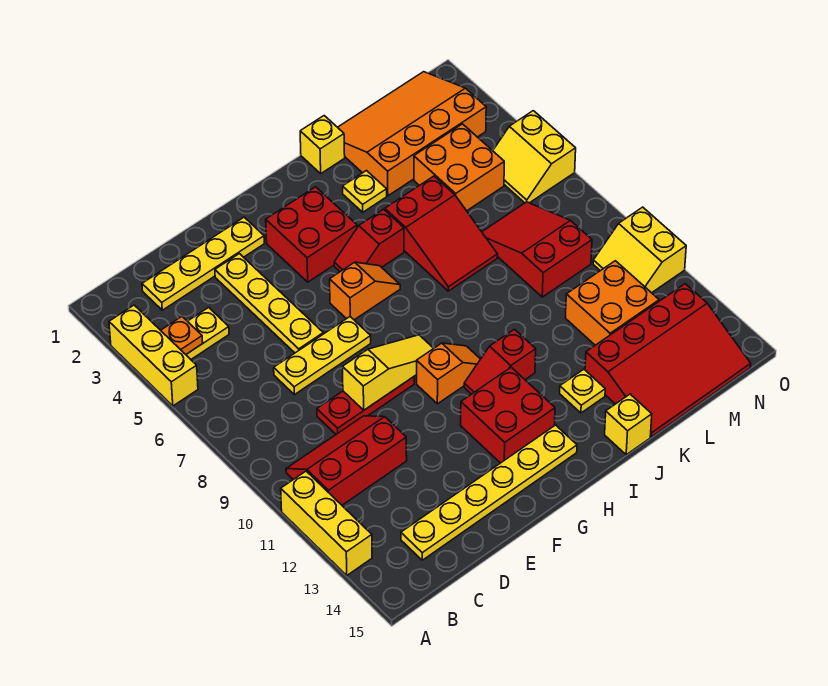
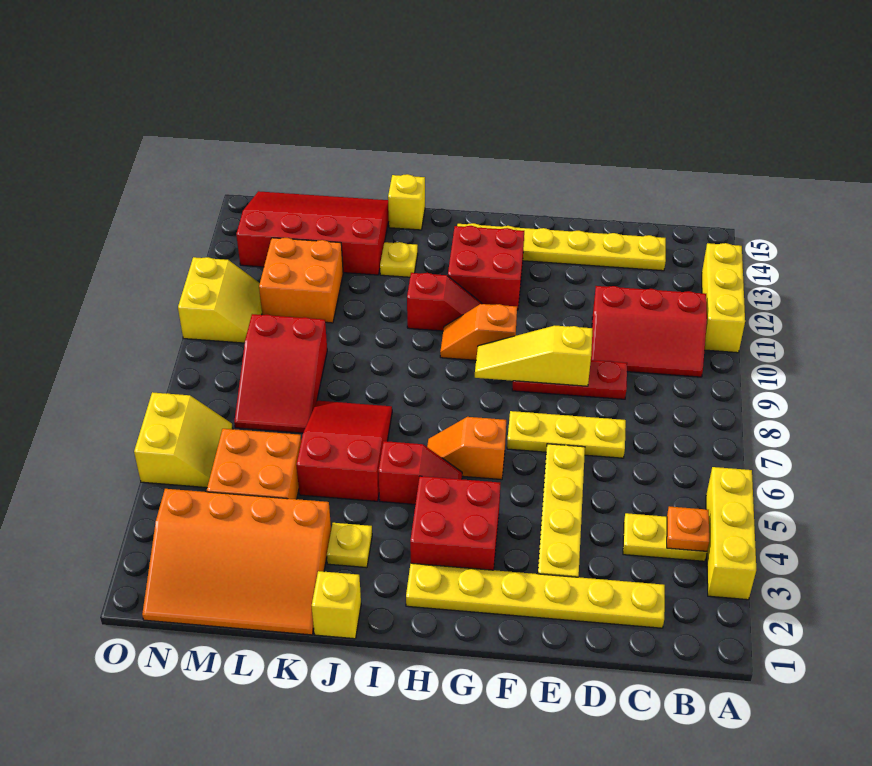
yellow plate C2:F2 level 1 -> yellow plate C2:H2 level 1

